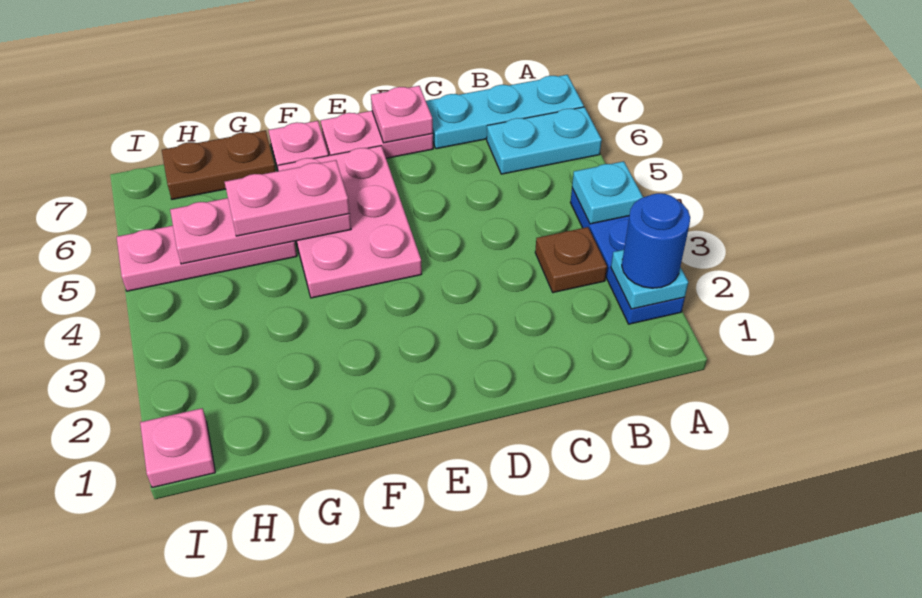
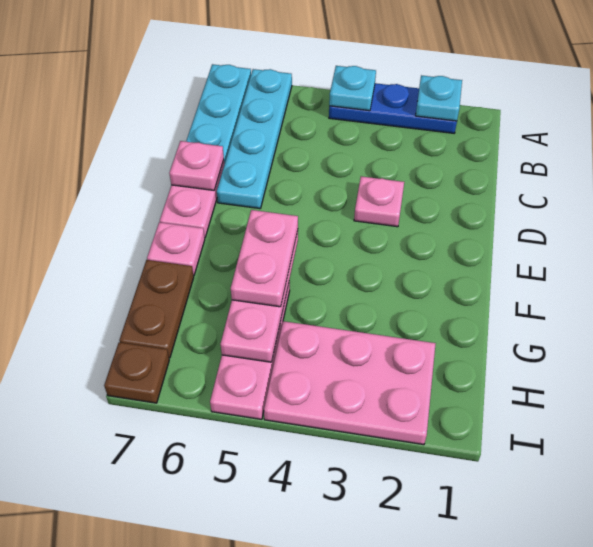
blue round brick A2 level 3 -> none
cyan plate A6:B6 level 1 -> cyan plate A6:D6 level 1
brown plate B3 level 1 -> brown plate I7 level 1
pink plate E4:F6 level 1 -> pink plate H2:I4 level 1
pink plate I1 level 1 -> pink plate D3 level 1

